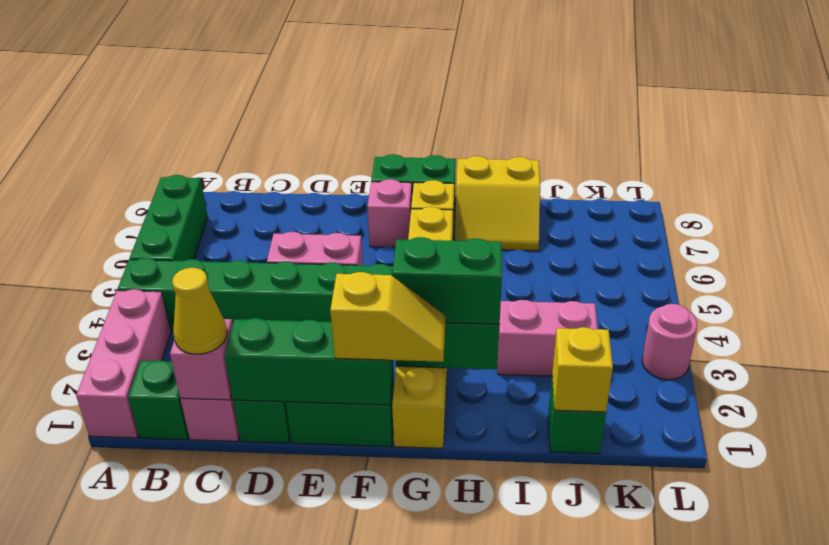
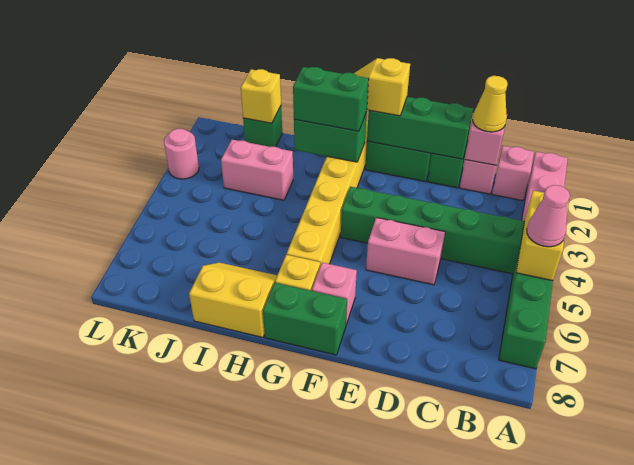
none -> yellow brick A4:A5 level 2
none -> pink cone A5 level 3
green brick B1 level 1 -> pink brick B1 level 1

